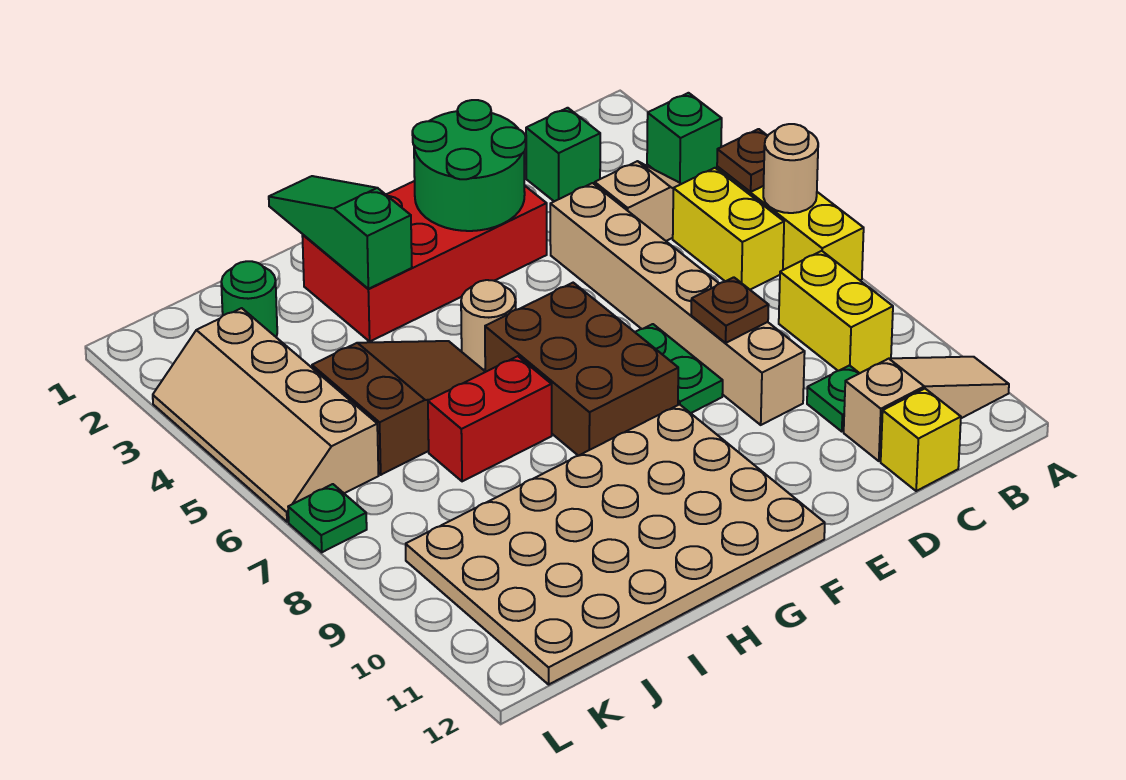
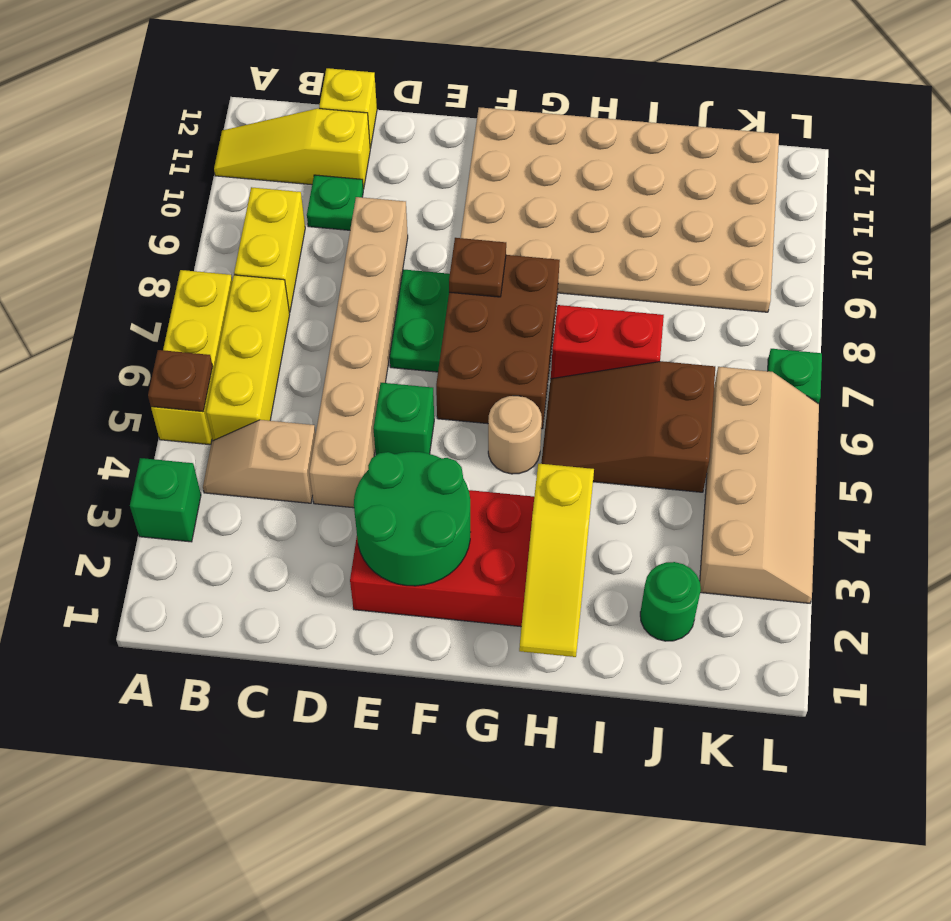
tan round brick A6 level 2 -> none
tan slope A11:C11 level 1 top C -> yellow slope A11:C11 level 1 top C
yellow brick B5:B6 level 1 -> yellow brick B5:B7 level 1
green brick C2 level 1 -> green brick E5 level 1
brown plate D8 level 2 -> brown plate F8 level 2
green slope H1:H3 level 2 top 3 -> yellow slope H1:H3 level 2 top 3

